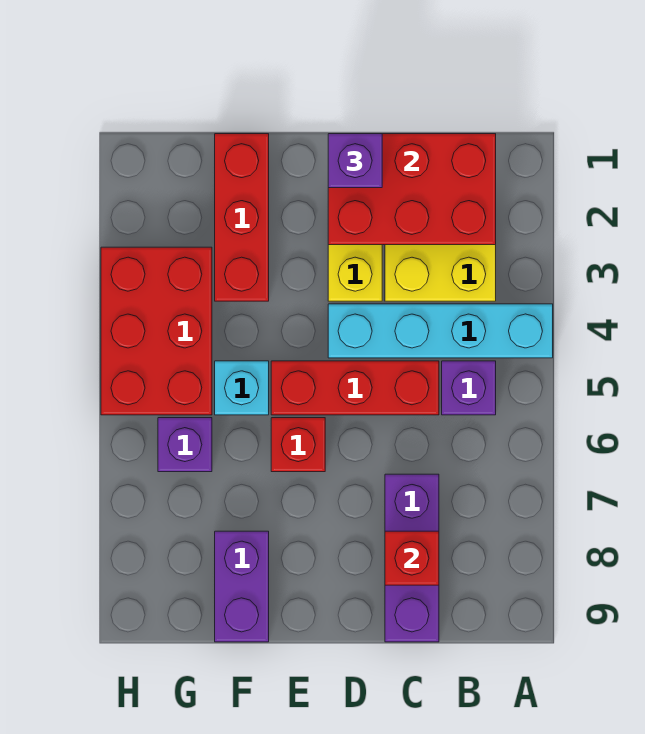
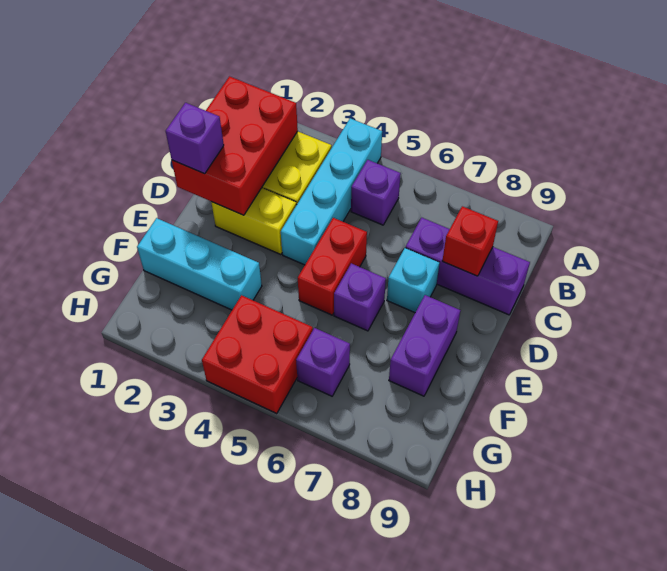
red brick C5:E5 level 1 -> red brick D5:E5 level 1
red brick E6 level 1 -> purple brick E6 level 1
red brick F1:F3 level 1 -> cyan brick F1:F3 level 1
cyan brick F5 level 1 -> cyan brick D7 level 1
purple brick F8:F9 level 1 -> purple brick E8:F8 level 1
red brick G3:H5 level 1 -> red brick G4:H5 level 1

